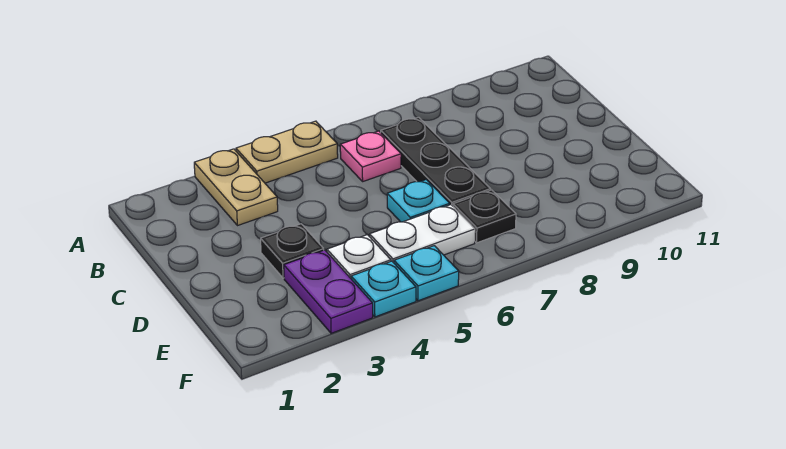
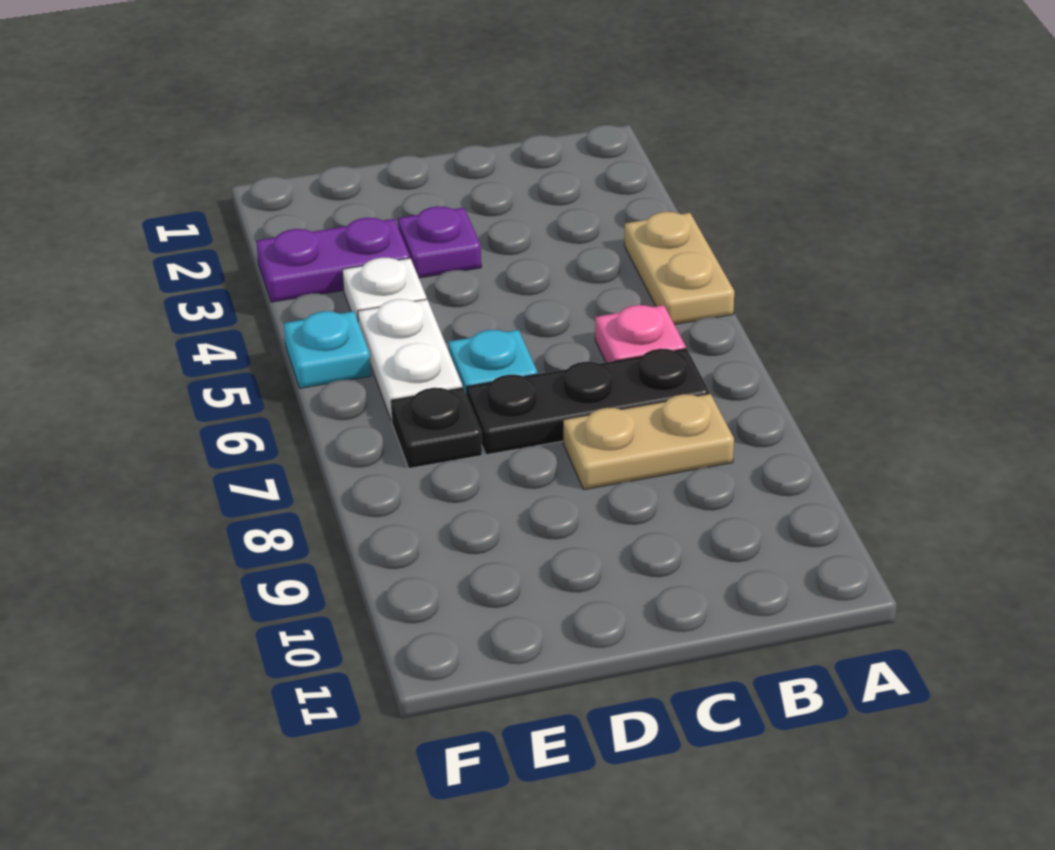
tan plate A3:B3 level 1 -> tan plate B8:C8 level 1
black plate D3 level 1 -> purple plate D3 level 1
cyan plate F4 level 1 -> none

